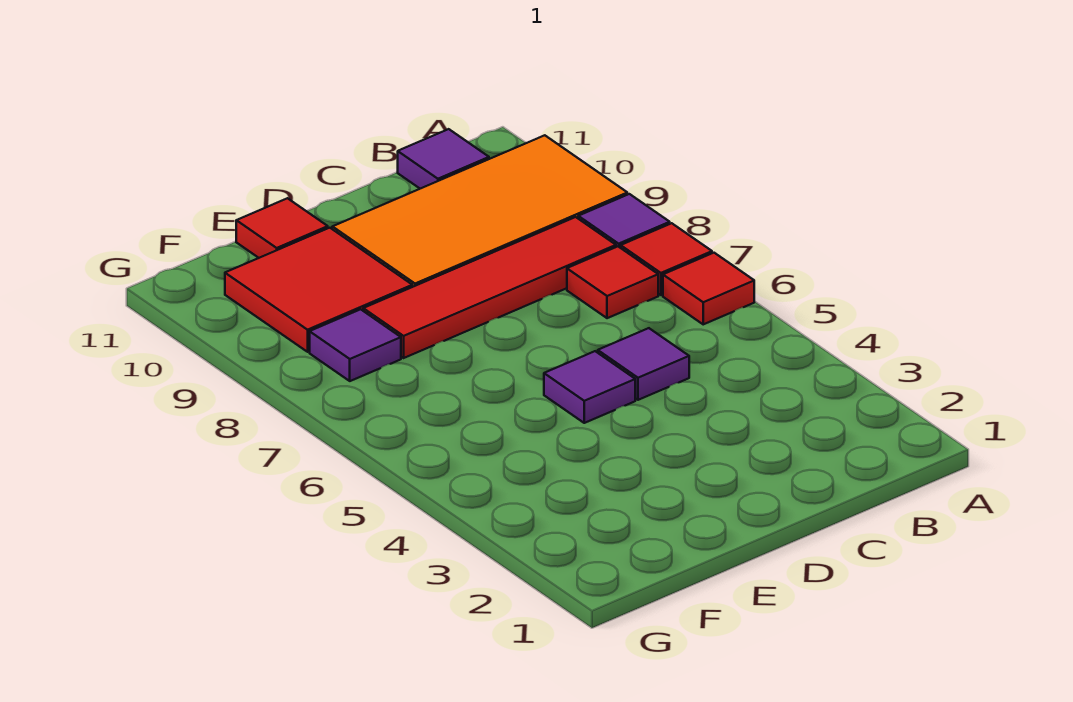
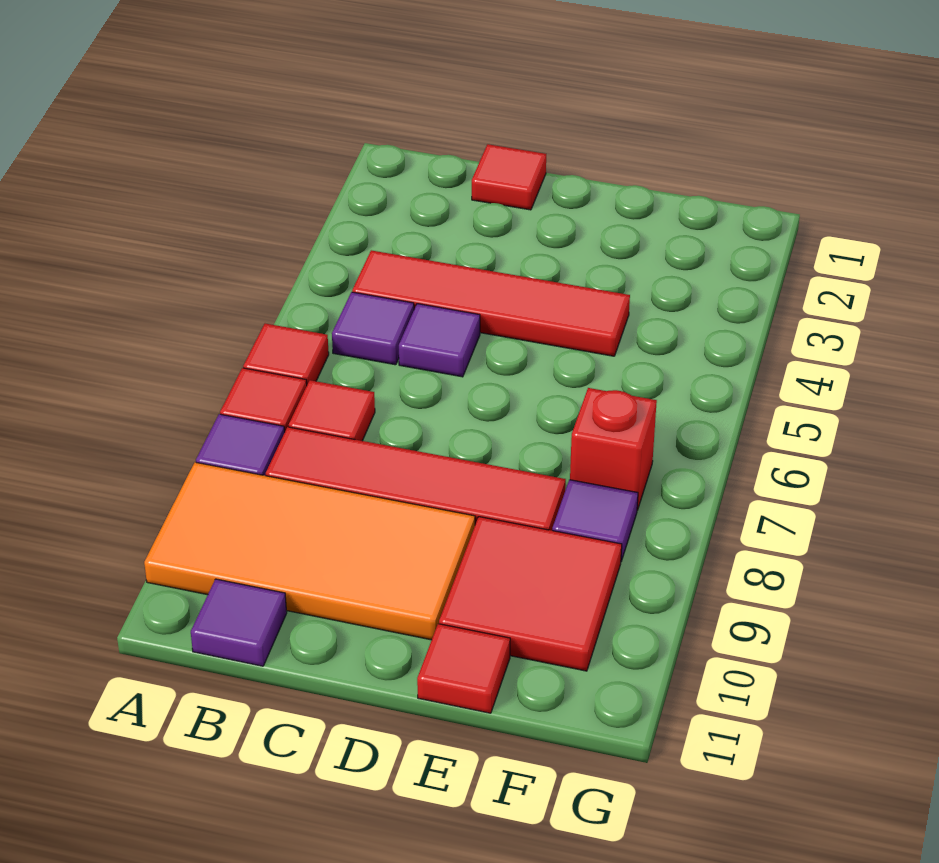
none -> red tile B4:E4 level 1
none -> red tile C1 level 1
purple tile D5 level 1 -> purple tile B5 level 1
none -> red brick F7 level 1

